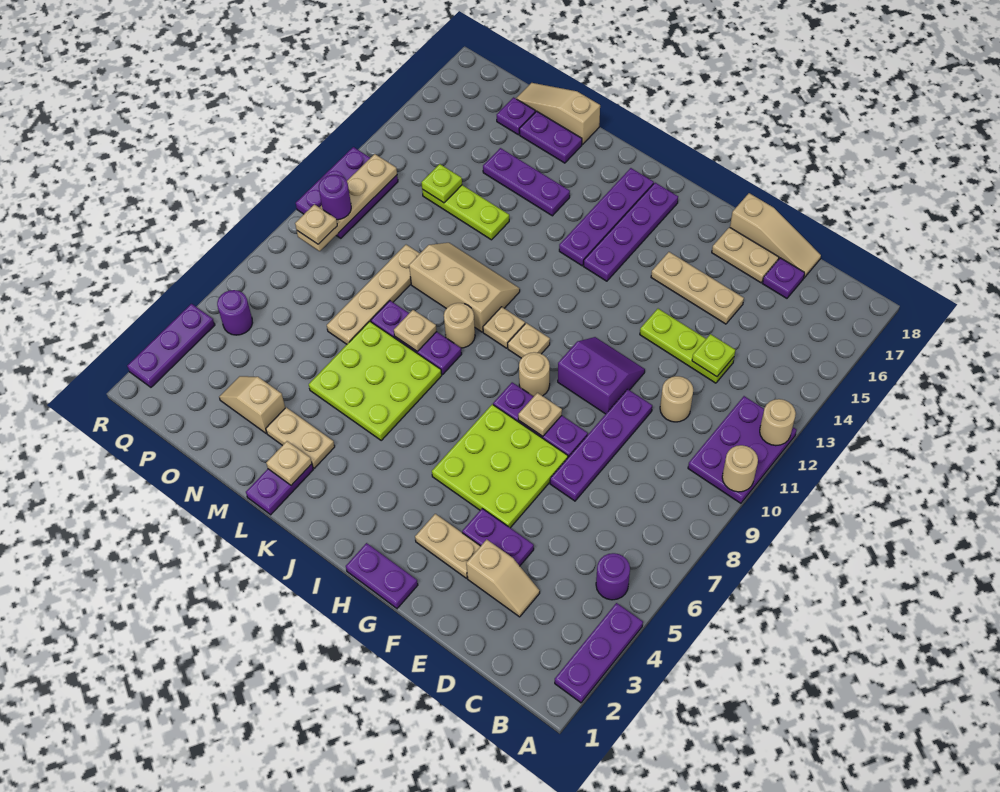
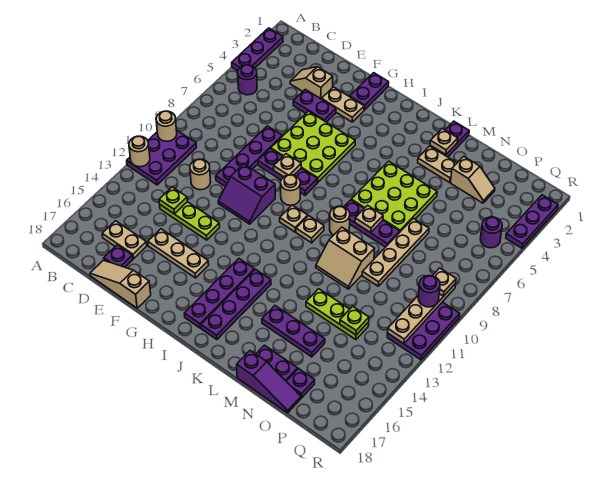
tan plate E17:F17 level 1 -> tan plate C16:D16 level 1
purple plate G1:H1 level 1 -> purple plate G1:G2 level 1
tan slope K10:M11 level 1 top 10 -> tan slope L10:M11 level 1 top 10
tan slope M18:O18 level 1 top M -> purple slope M18:O18 level 1 top M

